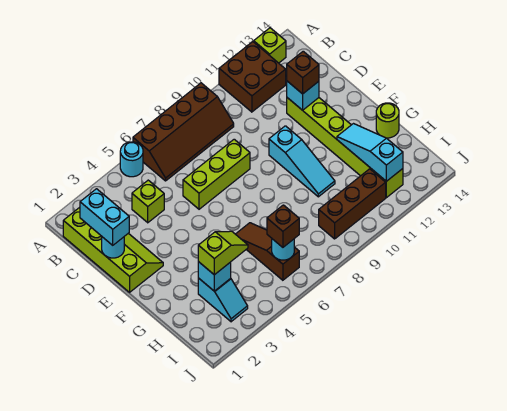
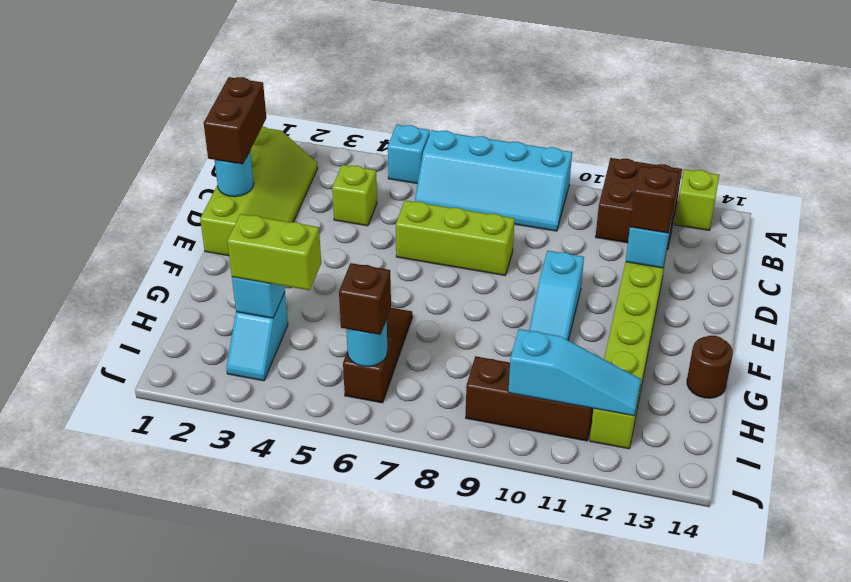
cyan round brick A5 level 1 -> cyan brick A5 level 1
brown slope A6:B9 level 1 top A -> cyan slope A6:B9 level 1 top A
cyan brick C1:D1 level 3 -> brown brick C1:D1 level 3
cyan slope G12:I12 level 2 top I -> cyan slope I10:I12 level 2 top 10
lime round brick G14 level 1 -> brown round brick G14 level 1
lime slope H3:H4 level 3 top 3 -> lime brick H3:H4 level 3

